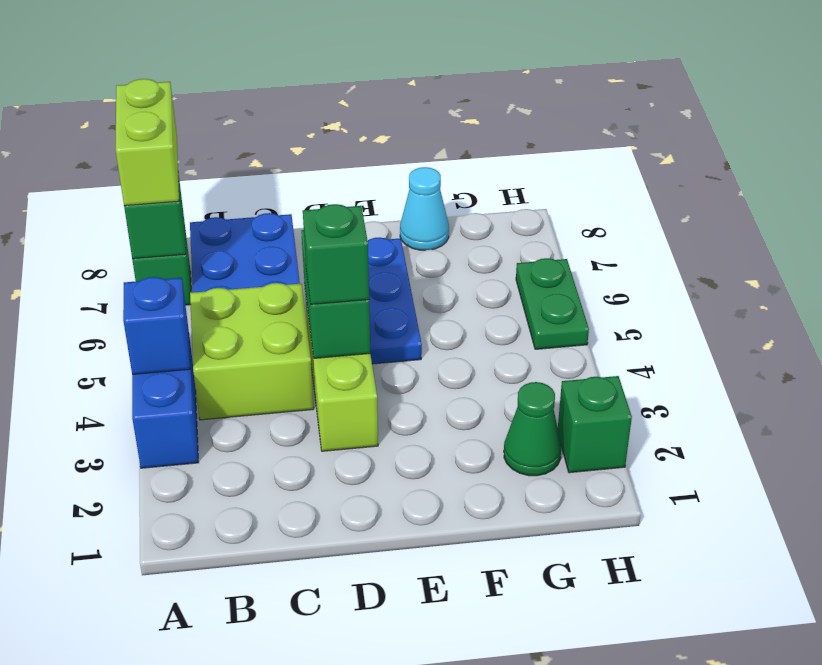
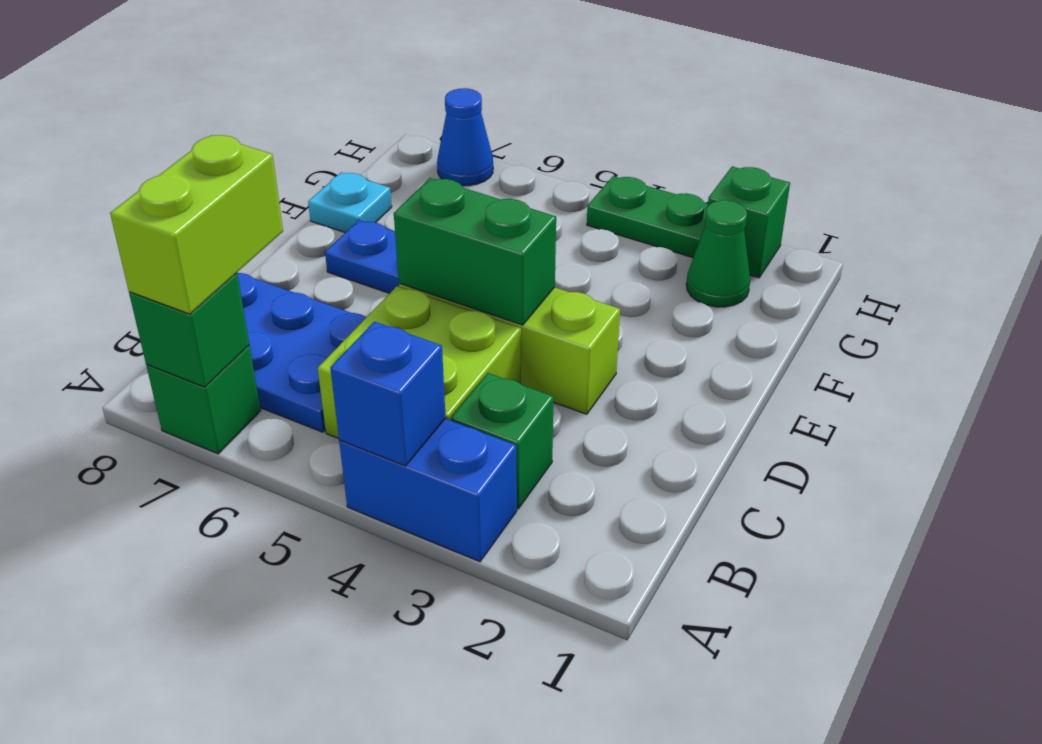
lime brick A7:A8 level 3 -> lime brick A7:B7 level 3
green brick D4 level 3 -> green brick B3 level 1
cyan cone F8 level 1 -> cyan plate F8 level 1
green plate H5:H6 level 1 -> green plate H3:H4 level 1
none -> blue cone H7 level 1

